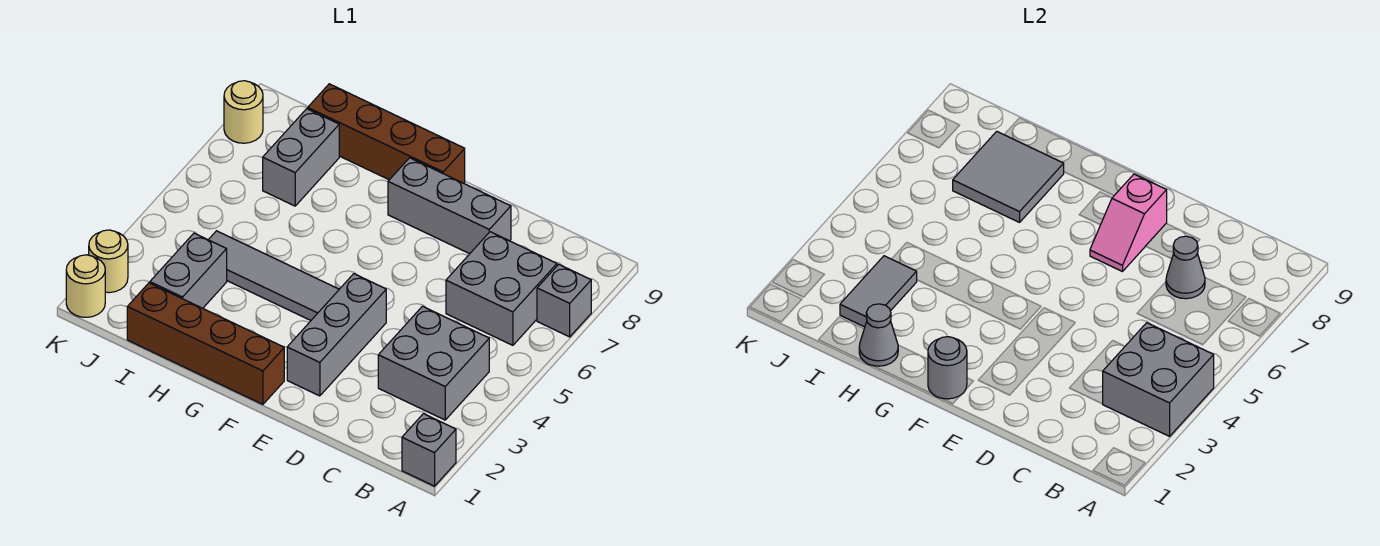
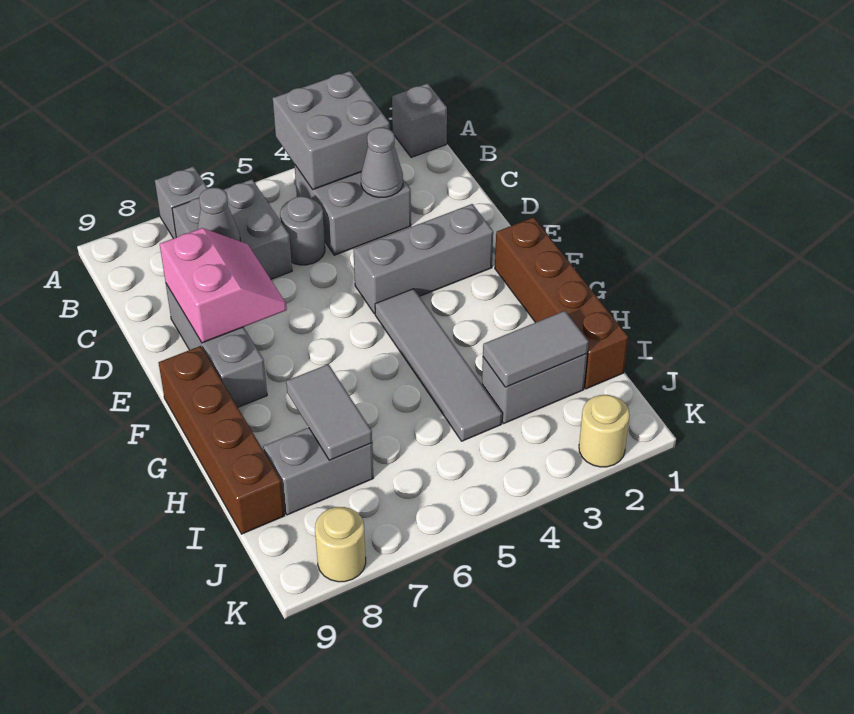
pink slope E7:E8 level 2 top 8 -> pink slope D7:E8 level 2 top 8
grey round brick F1 level 2 -> grey round brick C5 level 1
grey cone H1 level 2 -> grey cone C3 level 2
grey tile H7:I8 level 2 -> grey tile H7:I7 level 2
tan round brick K1 level 1 -> none

